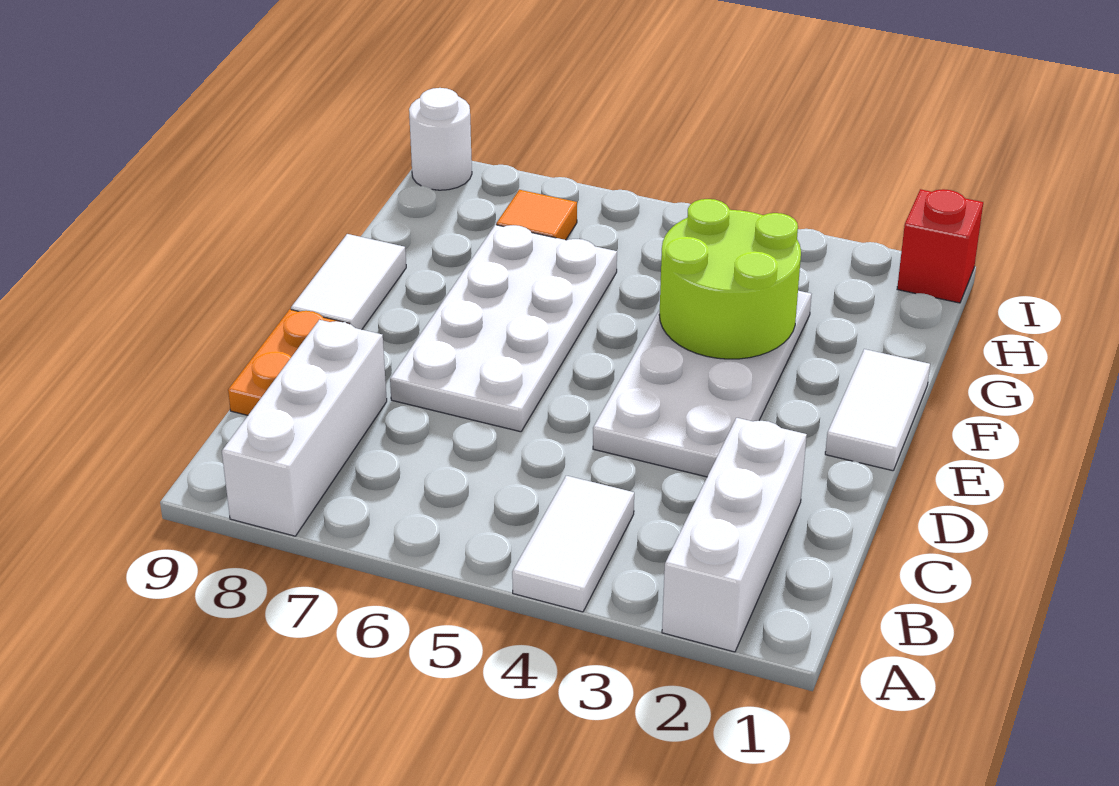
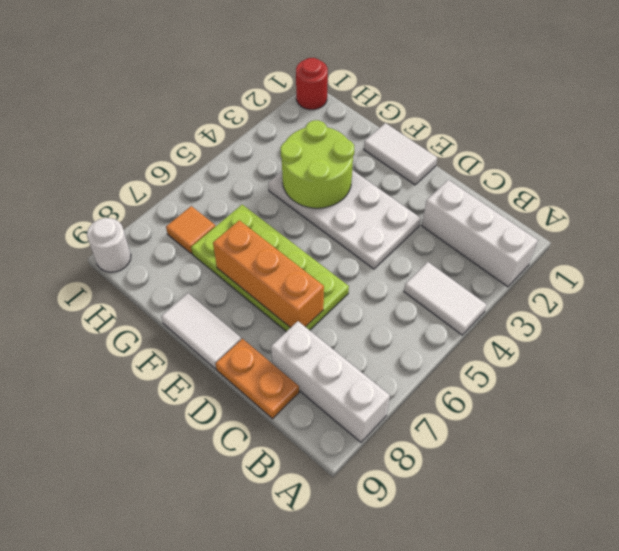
white plate D6:G7 level 1 -> lime plate D6:G7 level 1
none -> orange brick D7:F7 level 2
red brick I1 level 1 -> red round brick I1 level 1

